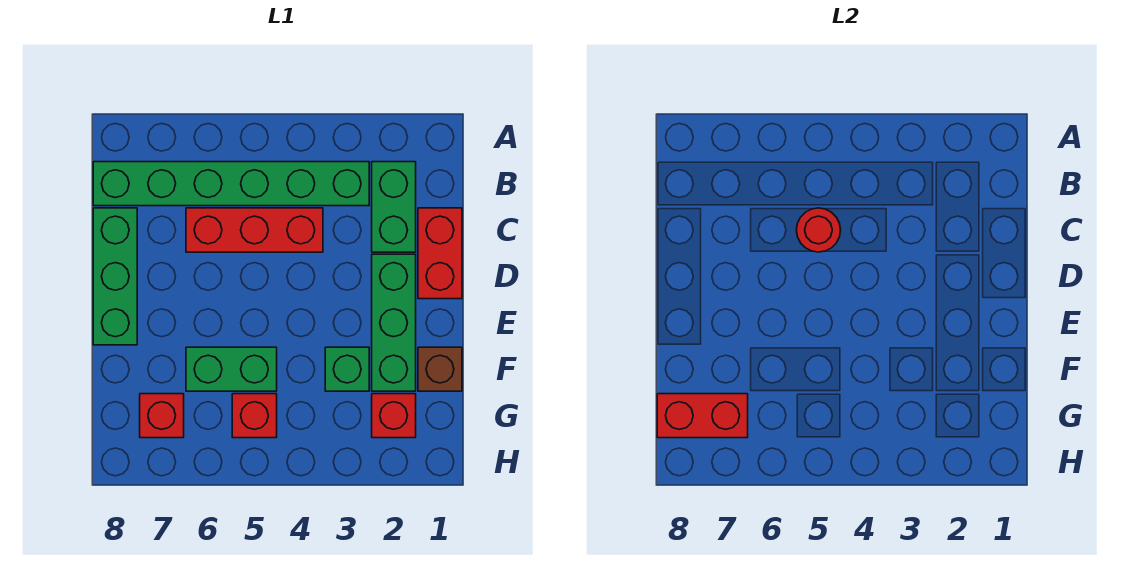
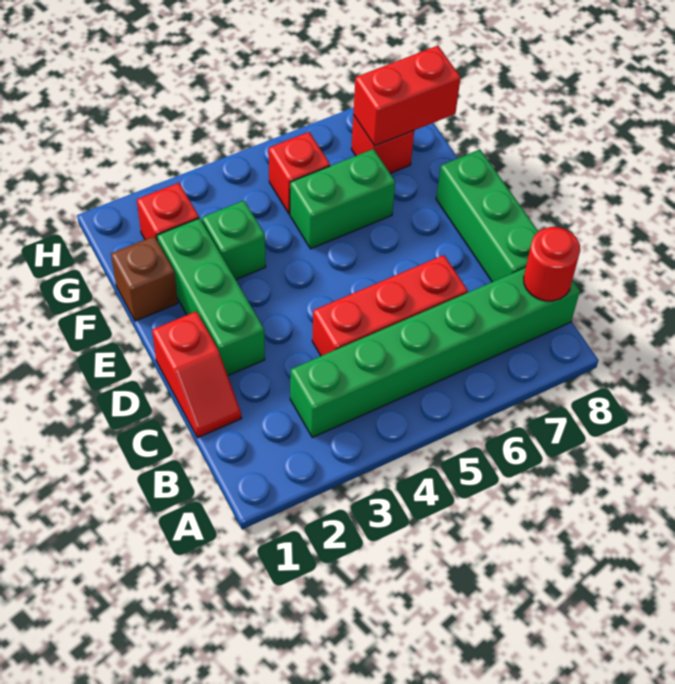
green brick B2:C2 level 1 -> none
red brick C1:D1 level 1 -> red slope C1:D1 level 1 top D
red round brick C5 level 2 -> red round brick B8 level 2

